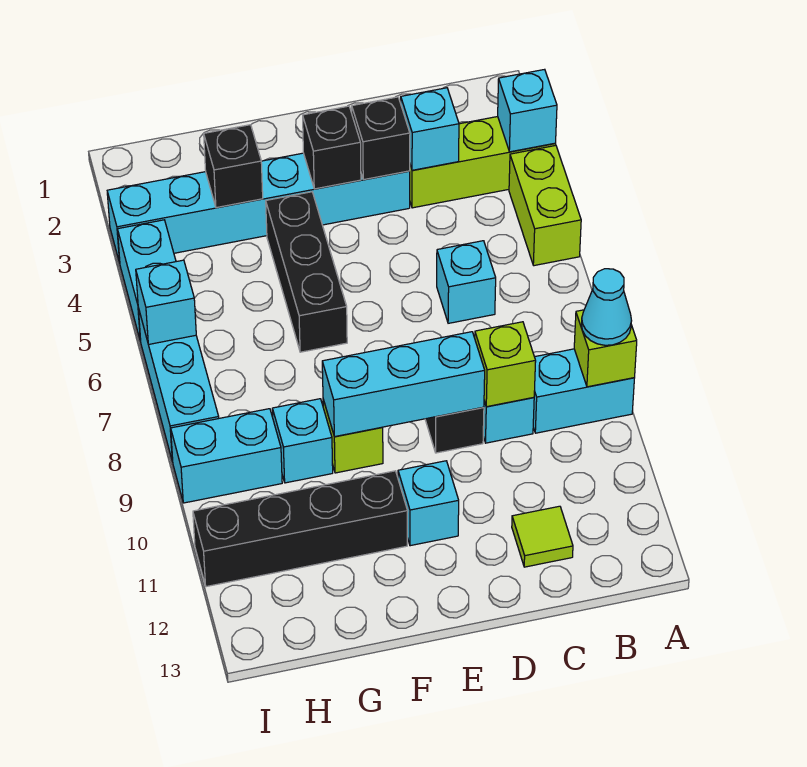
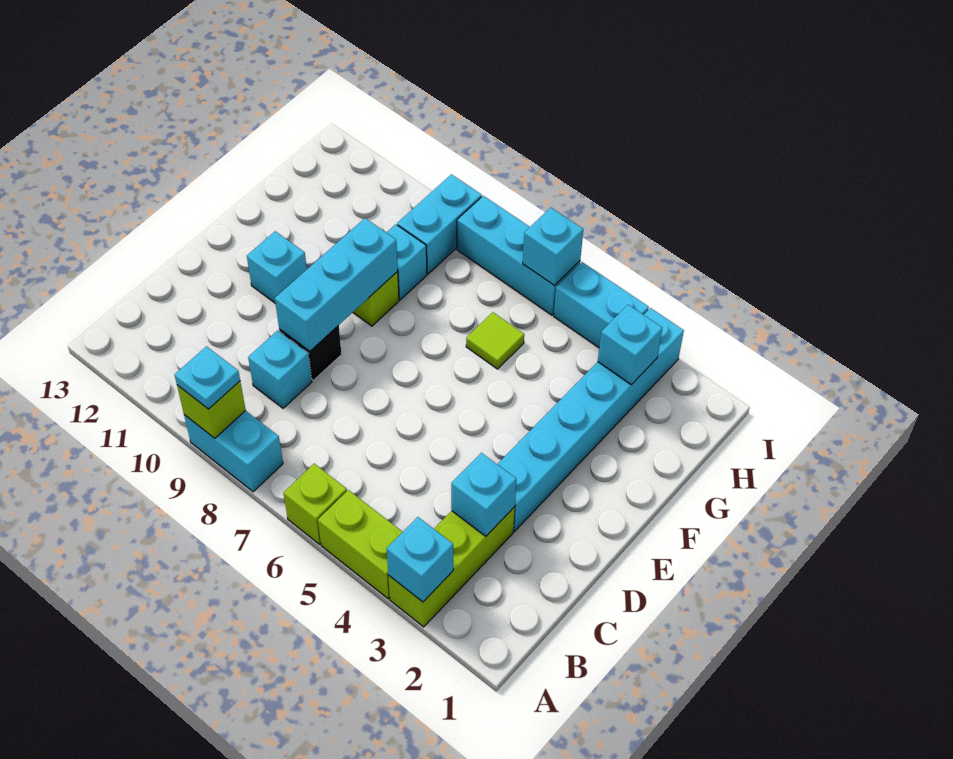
cyan brick A9:B9 level 1 -> cyan brick A8:A9 level 1
cyan cone A9 level 3 -> cyan plate A9 level 3
cyan brick C6 level 1 -> cyan brick H3 level 2
lime brick C9 level 2 -> lime brick A6 level 1
lime tile C12 level 1 -> lime tile G6 level 1
black brick D3 level 2 -> none
black brick E3 level 2 -> none
black brick F4:F6 level 1 -> none
black brick F11:I11 level 1 -> none
black brick G3 level 2 -> none

